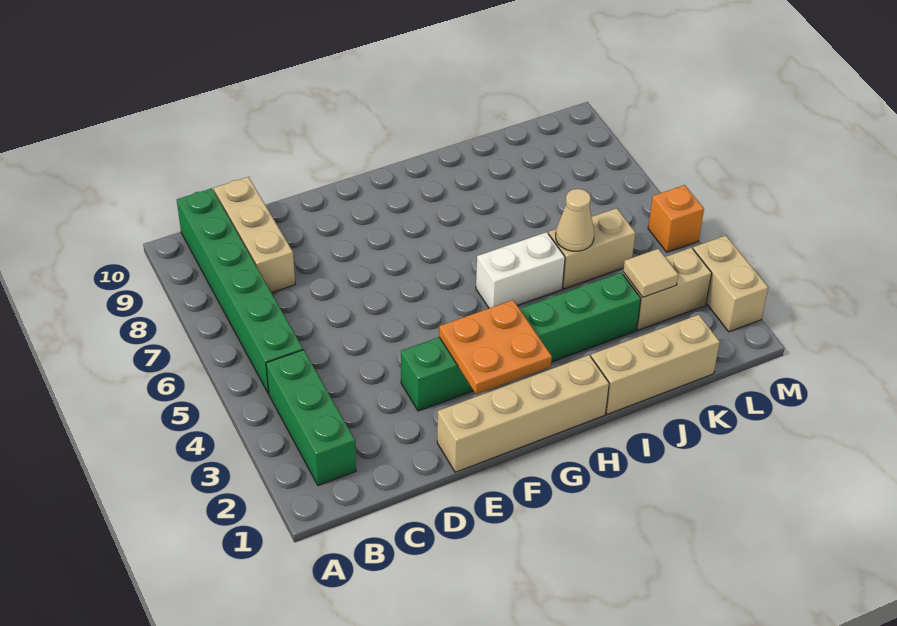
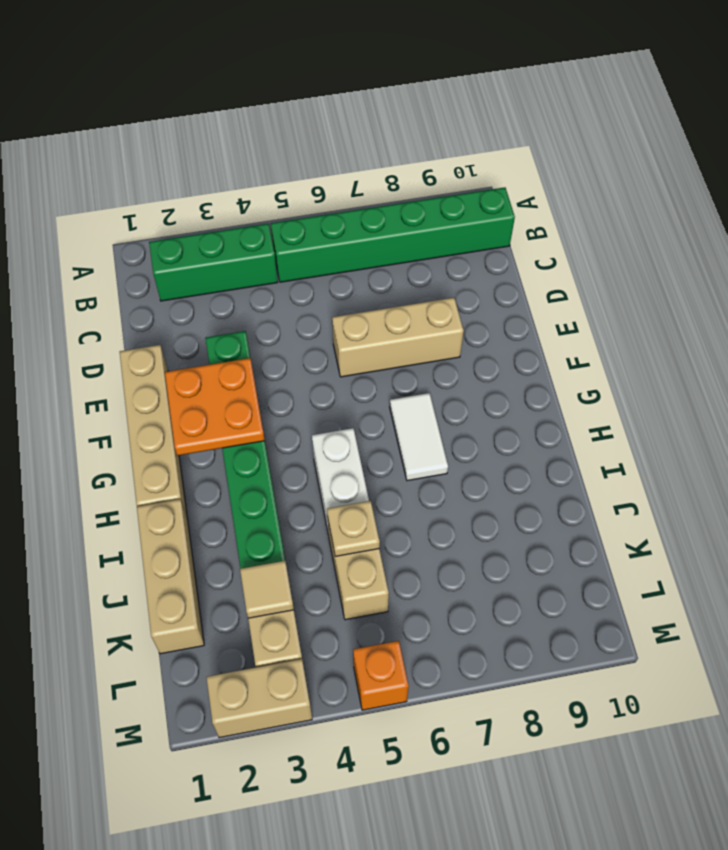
tan brick C8:C10 level 1 -> tan brick E6:E8 level 1
none -> white tile G7:H7 level 1
tan cone J5 level 2 -> tan plate J5 level 2

